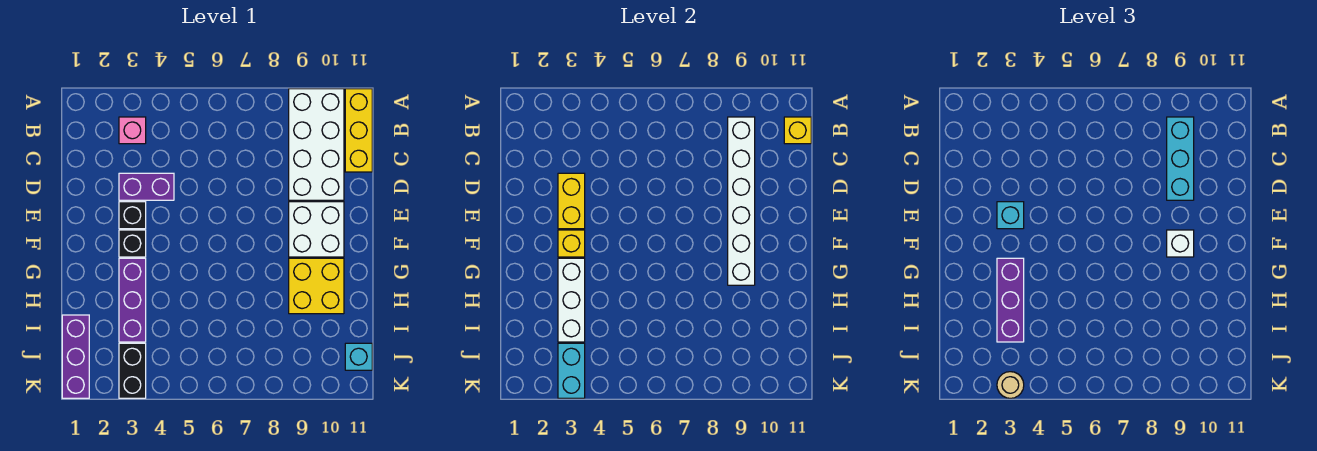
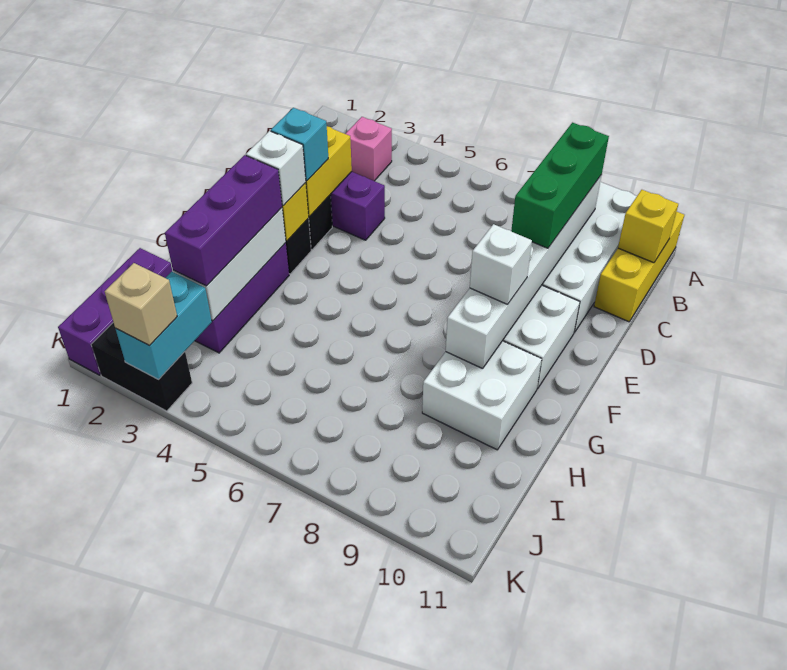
cyan brick B9:D9 level 3 -> green brick B9:D9 level 3
none -> white brick F3 level 3
yellow brick G9:H10 level 1 -> white brick G9:H10 level 1
black brick J3:K3 level 1 -> black brick K2:K3 level 1
cyan brick J11 level 1 -> none
tan round brick K3 level 3 -> tan brick K3 level 3

